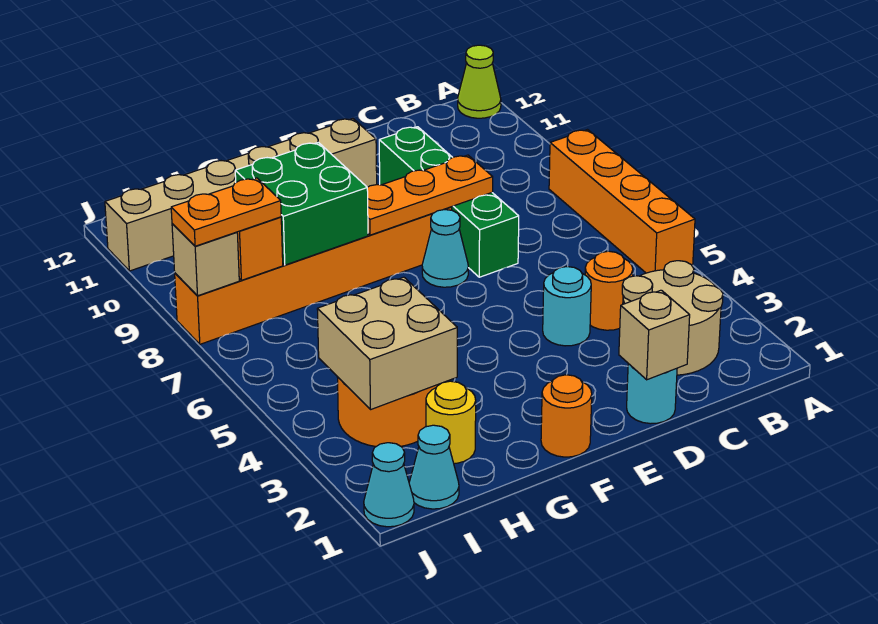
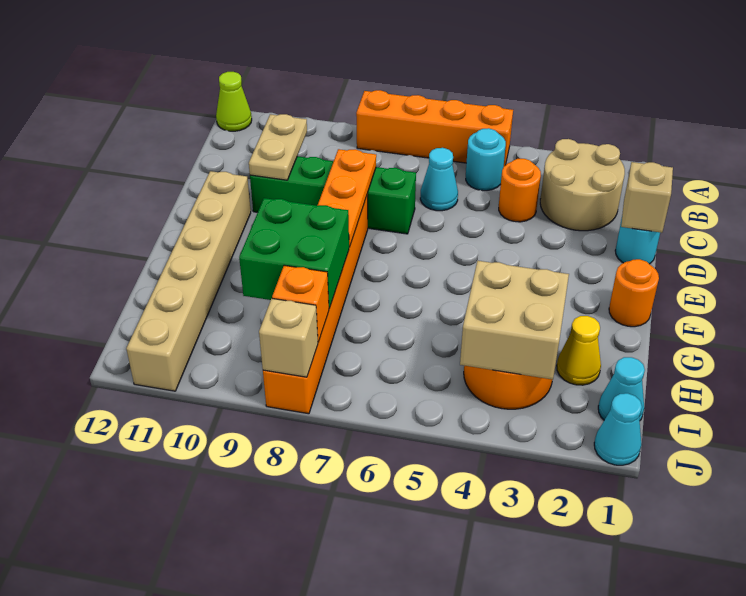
none -> tan plate C10:D10 level 2
cyan round brick D4 level 1 -> cyan round brick B5 level 1
cyan cone E7 level 1 -> cyan cone C6 level 1
yellow round brick H2 level 1 -> yellow cone H2 level 1
orange plate I8:J8 level 3 -> none

